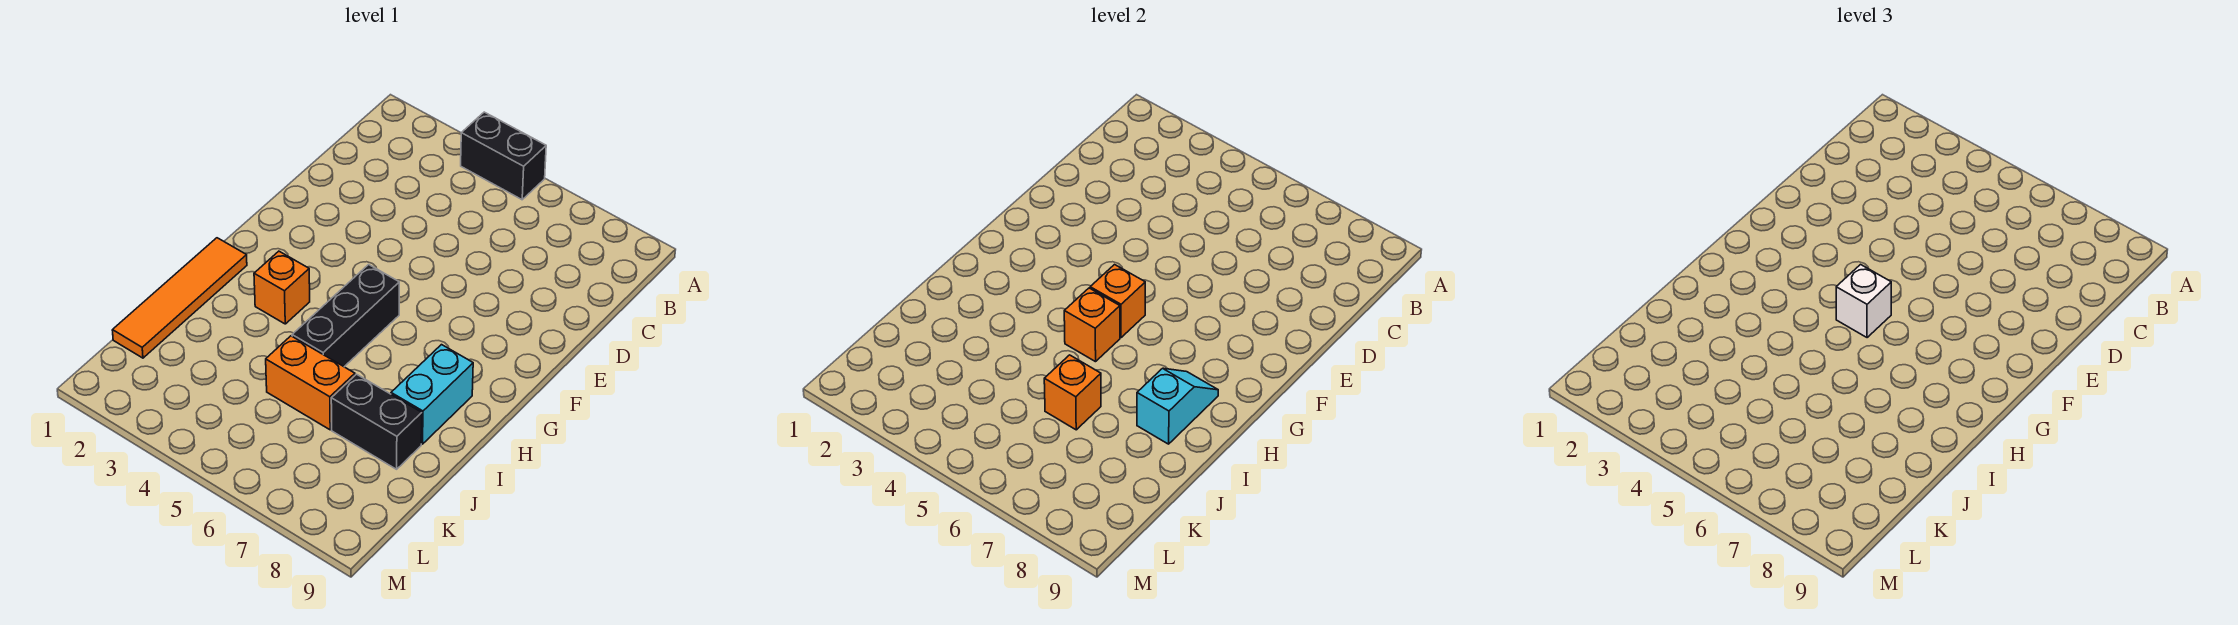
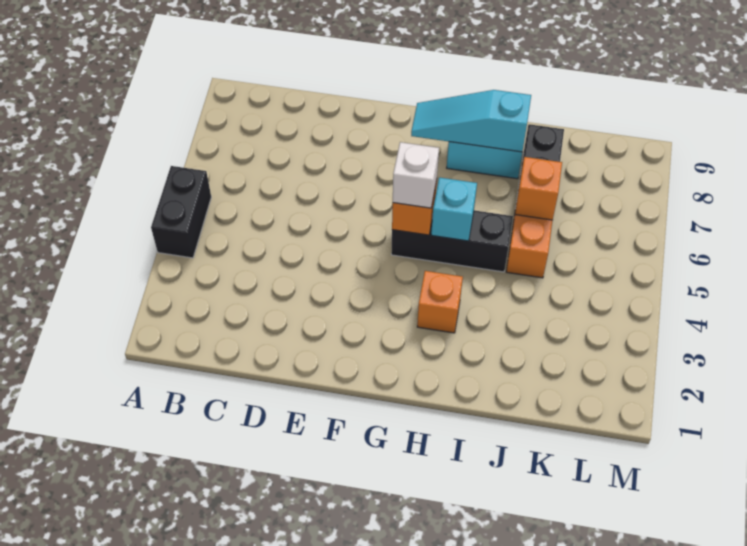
orange tile H1:K1 level 1 -> none
orange brick H5 level 2 -> cyan brick H5 level 2
cyan slope H8:I8 level 2 top I -> cyan slope G8:I8 level 2 top I

